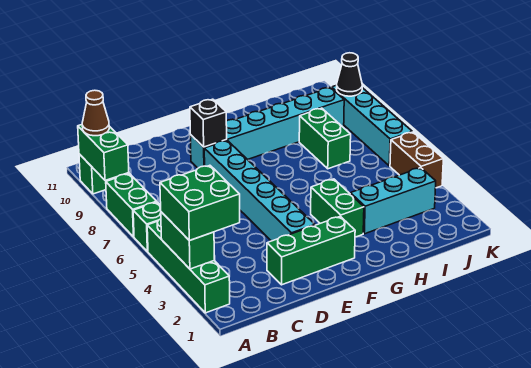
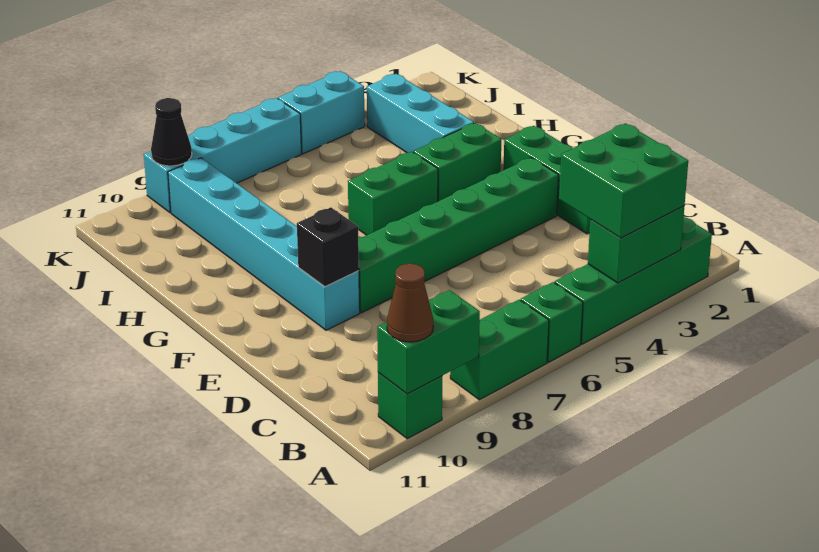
cyan brick E3:E8 level 1 -> green brick E3:E8 level 1
green brick I7:I8 level 1 -> green brick G5:G6 level 1
brown brick K4:K5 level 1 -> cyan brick K4:K5 level 1

